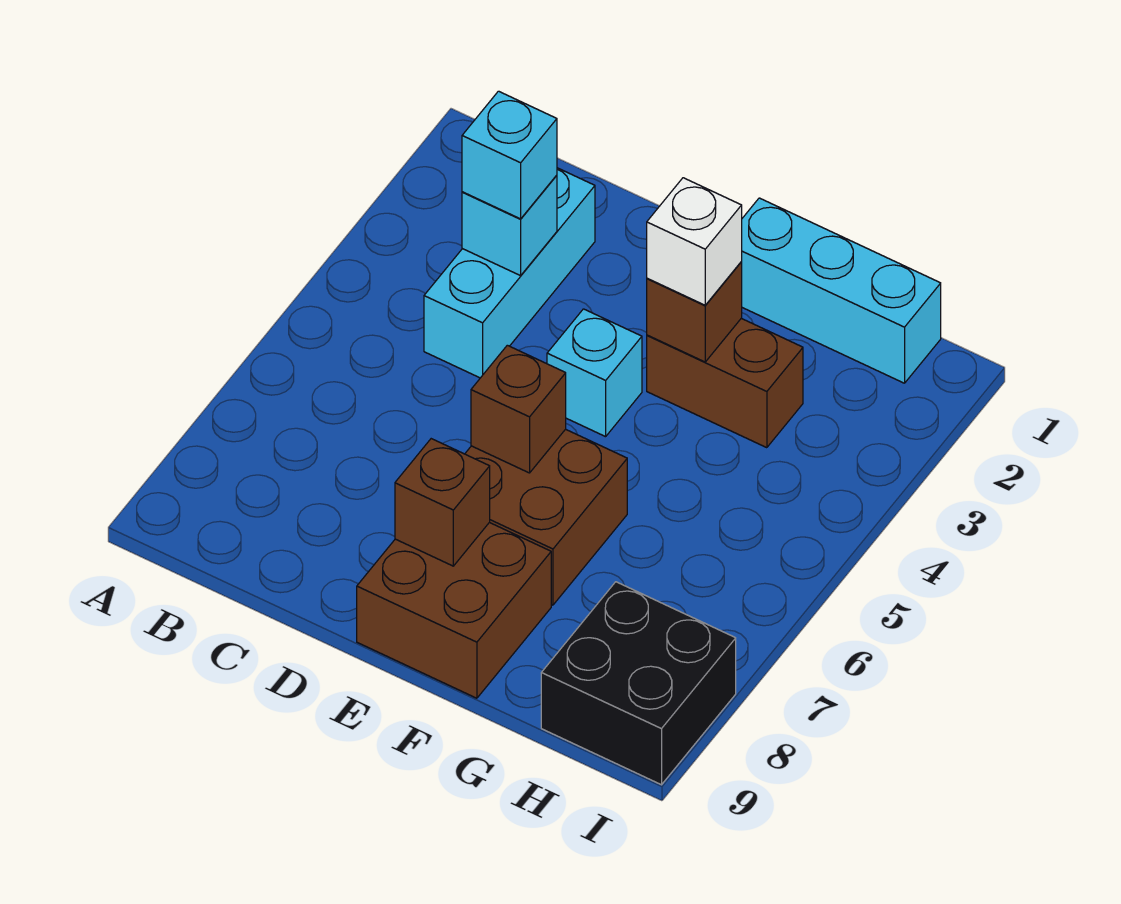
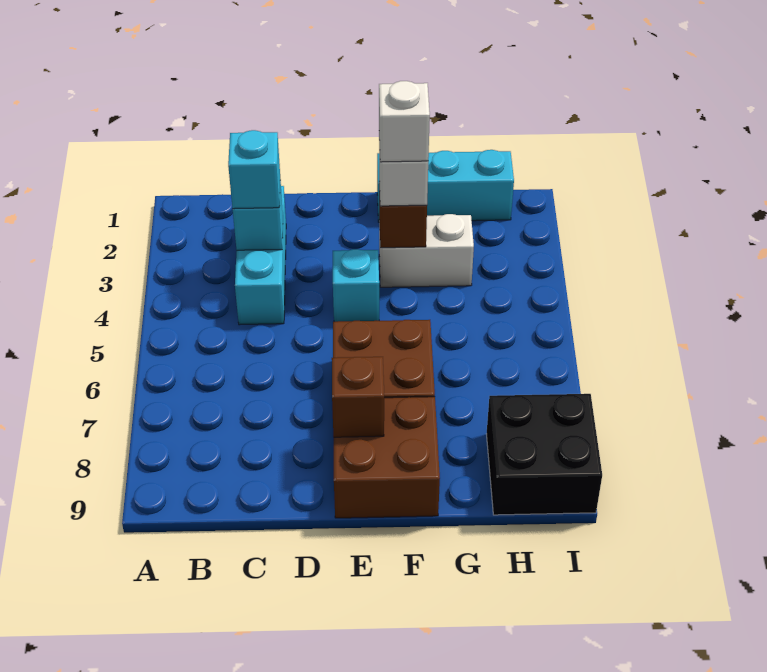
brown brick E6 level 2 -> none
brown brick F3:G3 level 1 -> white brick F3:G3 level 1
none -> white brick F3 level 4

